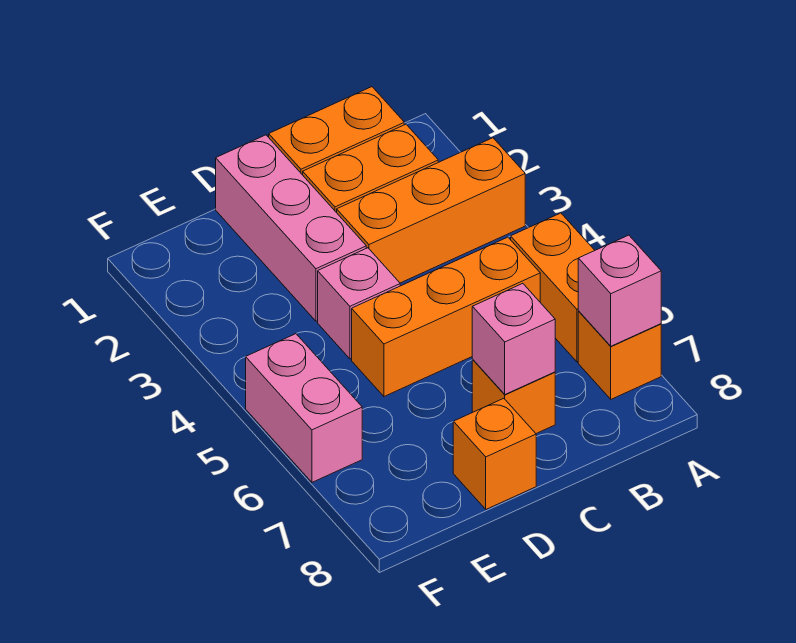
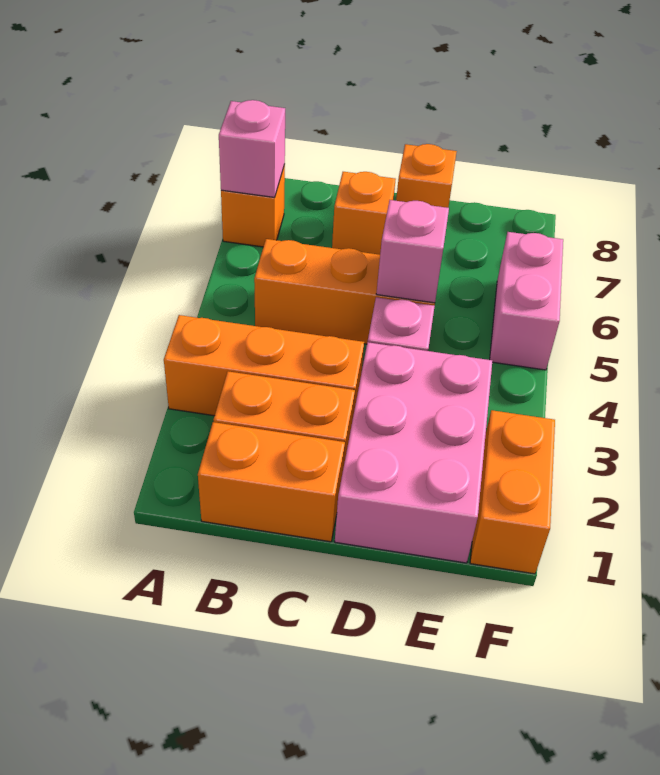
orange brick A5:A6 level 1 -> orange brick F1:F2 level 1
pink brick C7 level 2 -> pink brick D5 level 2
pink brick D1:D3 level 1 -> pink brick D1:E3 level 1

